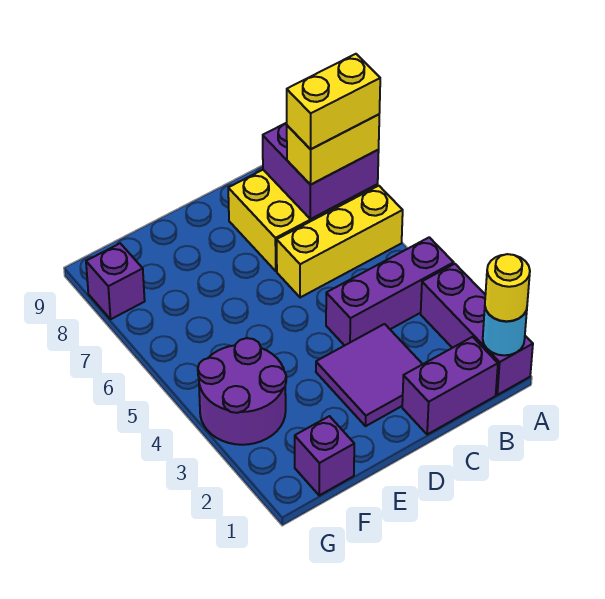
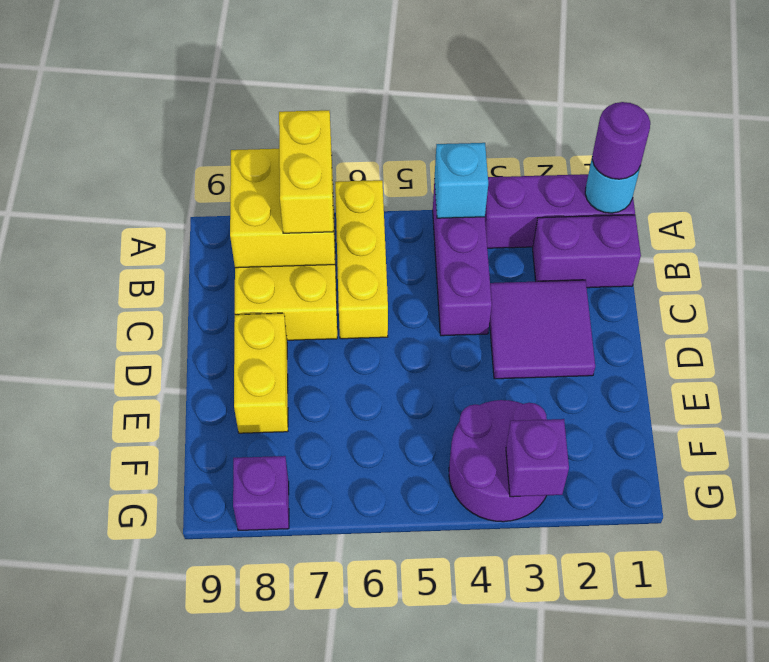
yellow round brick A1 level 3 -> purple round brick A1 level 3
none -> cyan brick A4 level 2
purple brick A7:B8 level 2 -> yellow brick A7:B8 level 2
yellow brick A7:B7 level 4 -> yellow brick D8:E8 level 1
purple brick B1:C1 level 1 -> purple brick B1:B2 level 1
purple brick F1 level 1 -> purple brick G3 level 2

